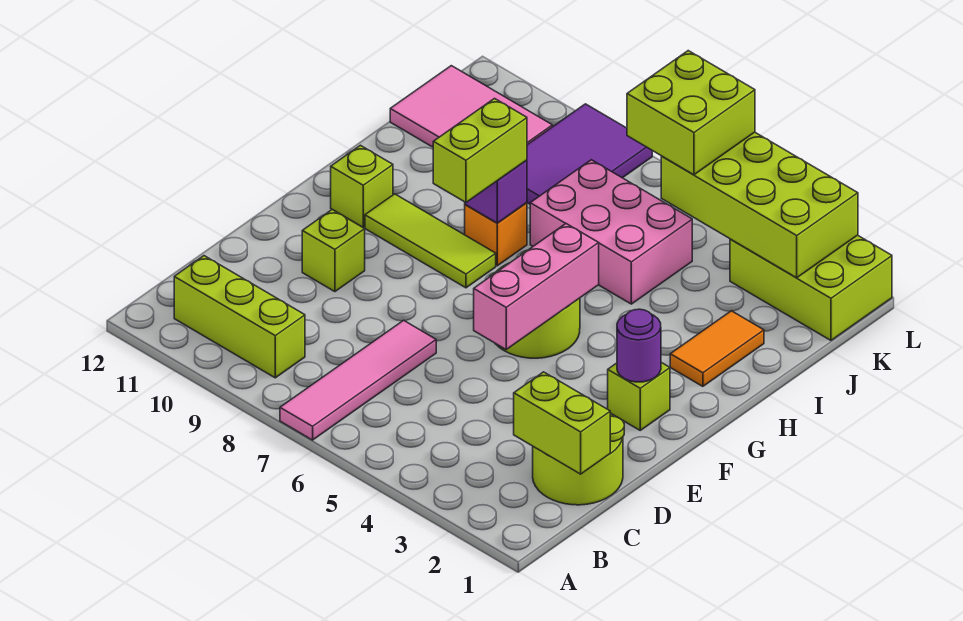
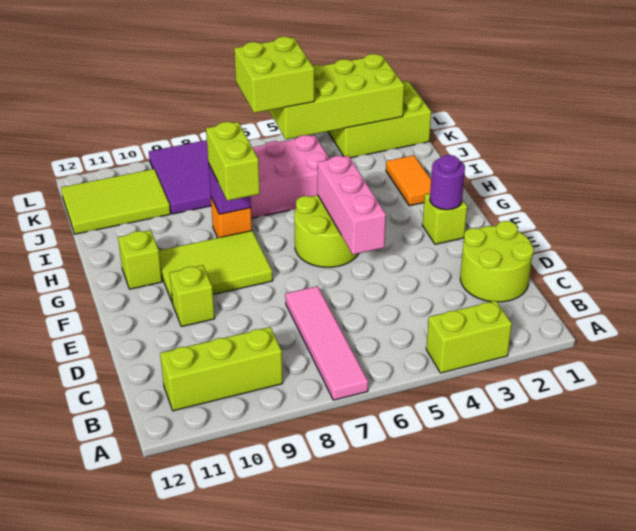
lime brick C1:C2 level 2 -> lime brick A3:A4 level 1
lime tile G8:G10 level 1 -> lime tile F8:G10 level 1
pink tile J10:K12 level 1 -> lime tile J10:K12 level 1

